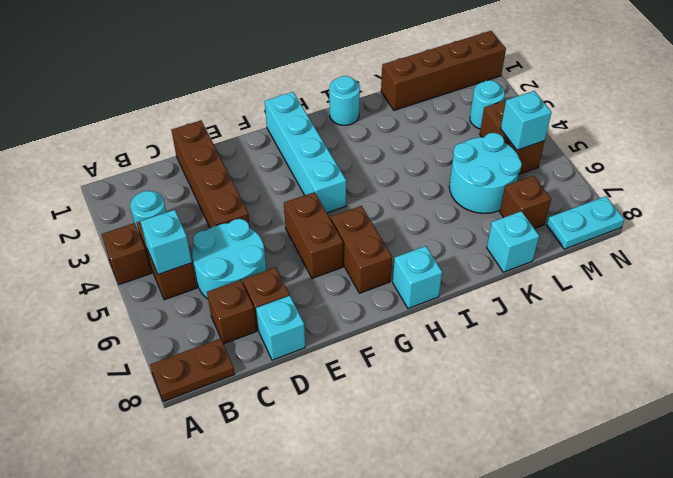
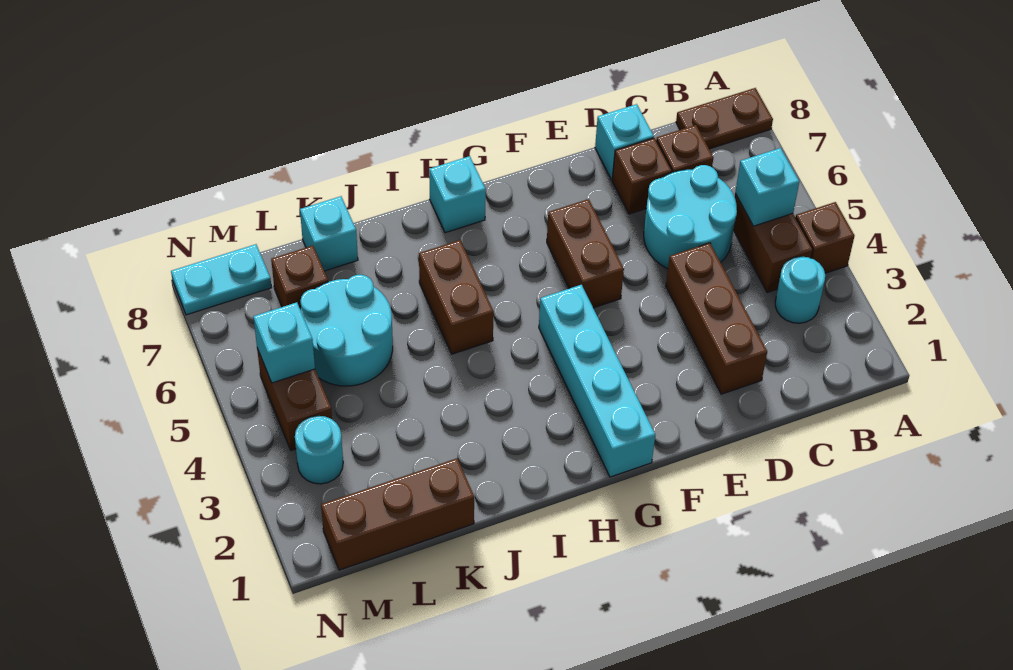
brown brick D1:D4 level 1 -> brown brick D2:D4 level 1
brown brick G6:G7 level 1 -> brown brick I5:I6 level 1
cyan round brick I1 level 1 -> none
brown brick K1:N1 level 1 -> brown brick K1:M1 level 1

